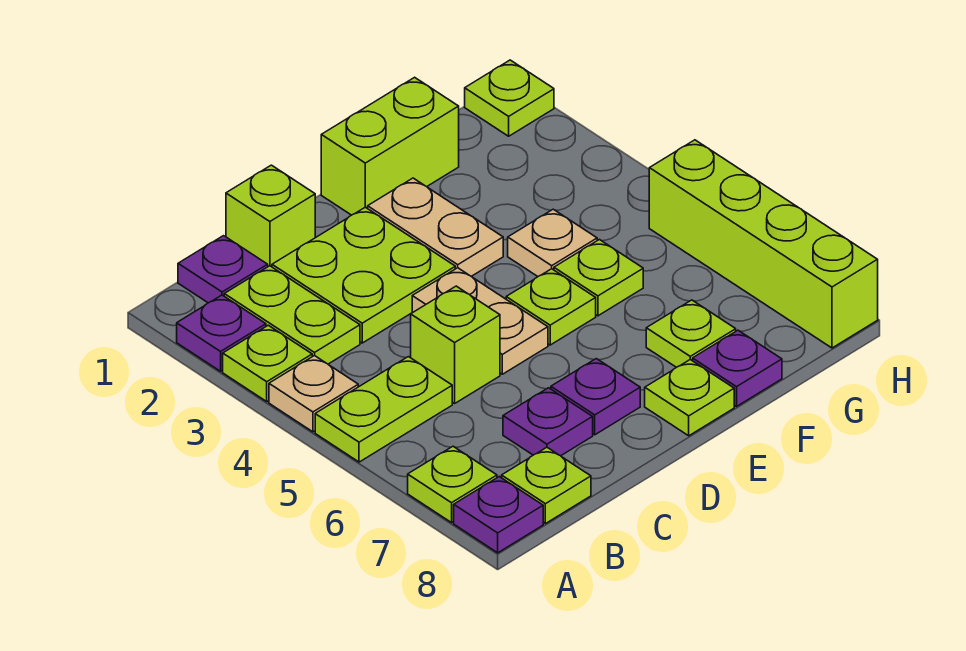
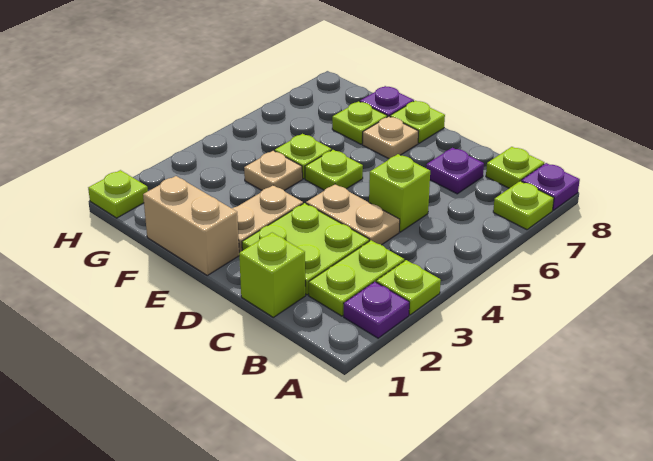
tan plate A4 level 1 -> tan plate E7 level 1
lime plate A5:B5 level 1 -> none
purple plate B1 level 1 -> none
tan plate D4:D5 level 1 -> tan plate C4:D4 level 1
purple plate D7 level 1 -> none
lime brick E1:F1 level 1 -> tan brick E1:F1 level 1
lime brick H5:H8 level 1 -> none

